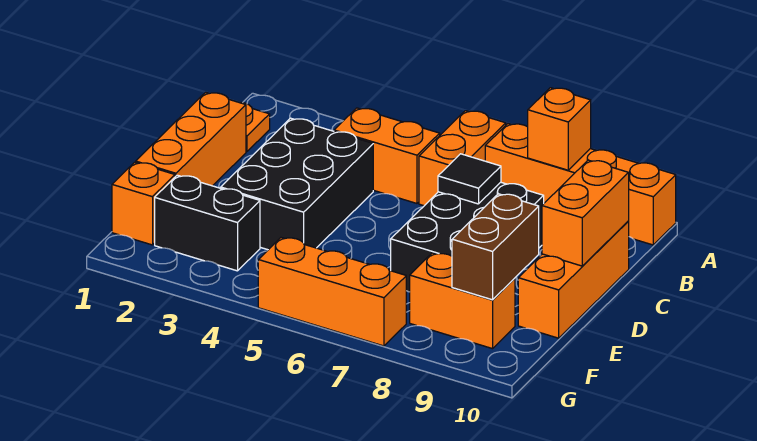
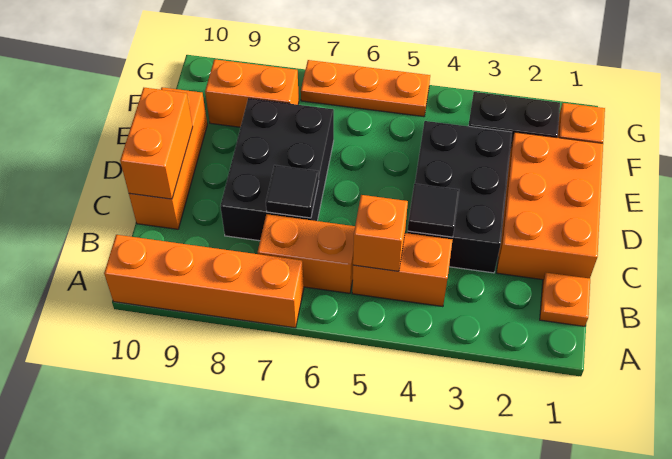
orange brick A6:B6 level 1 -> orange brick B6:B7 level 1
orange brick A8 level 2 -> orange brick B5 level 2
orange brick C1:E1 level 1 -> orange brick C1:E2 level 1
none -> black tile C4 level 2
brown brick E9:F9 level 2 -> none
orange brick G5:G7 level 1 -> orange plate G5:G7 level 1

